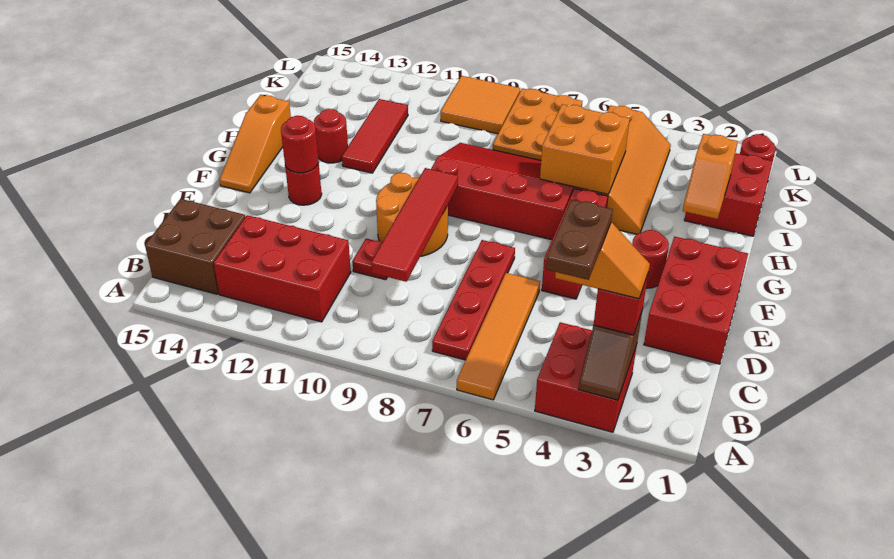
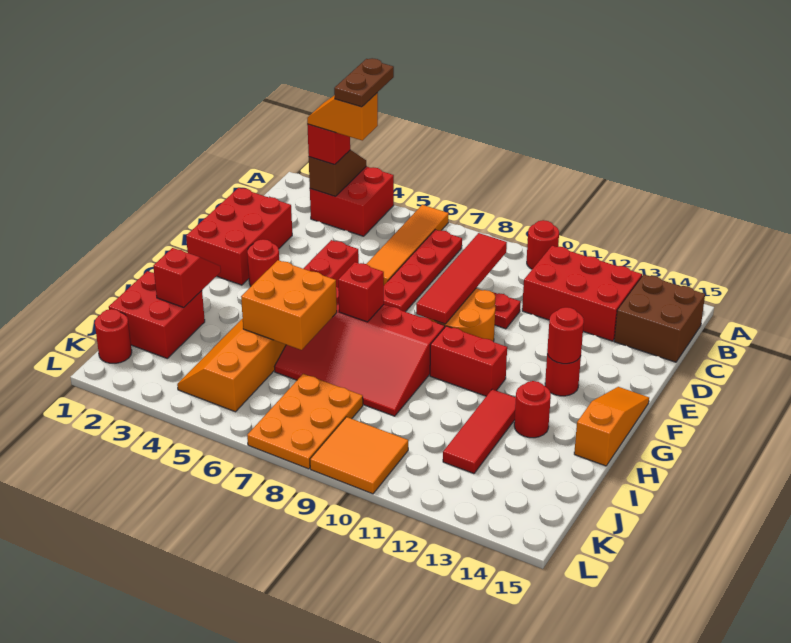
none -> red round brick A10 level 1
none -> red brick G7 level 2
none -> red brick G10:G11 level 1
orange slope H2:I2 level 2 top I -> red slope H2:I2 level 2 top I

